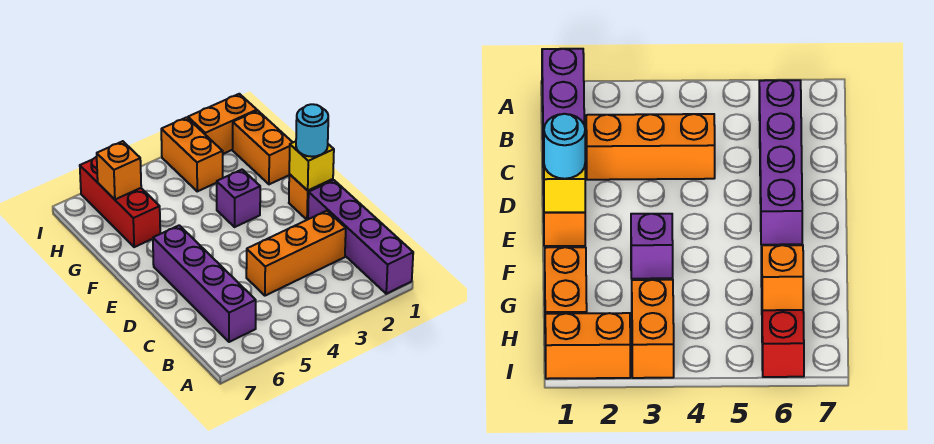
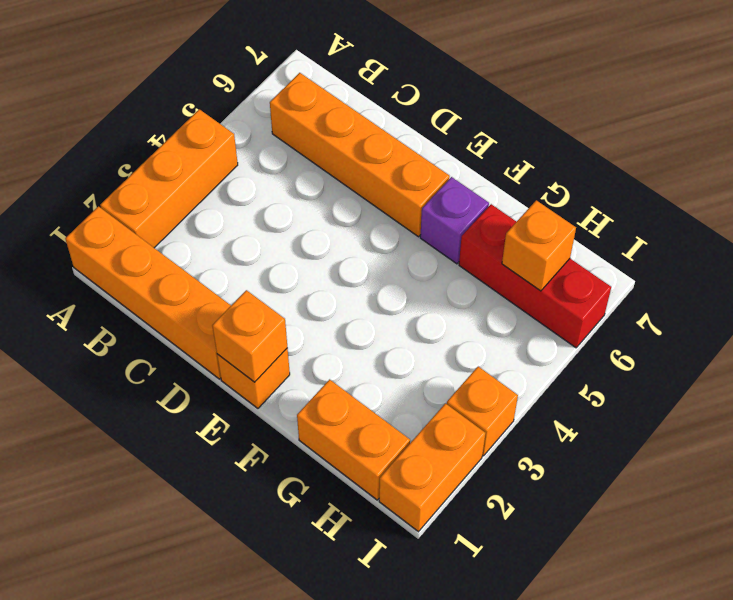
purple brick A1:D1 level 1 -> orange brick A1:D1 level 1
purple brick B6:E6 level 1 -> orange brick B6:E6 level 1
orange brick C2:C4 level 1 -> orange brick A2:A4 level 1
yellow brick E1 level 2 -> orange brick E1 level 2
cyan round brick E1 level 3 -> none
purple brick F3 level 1 -> purple brick F6 level 1
orange brick H3:I3 level 1 -> orange brick I3 level 1

